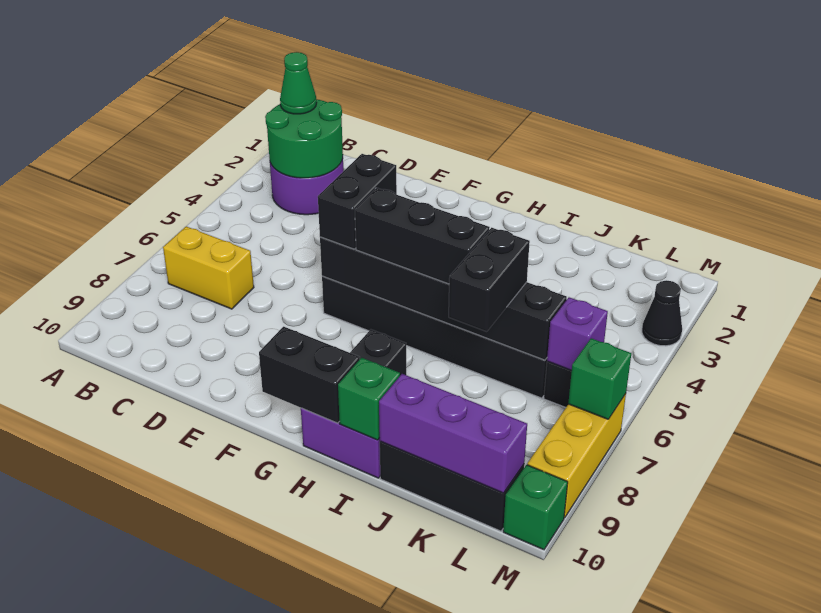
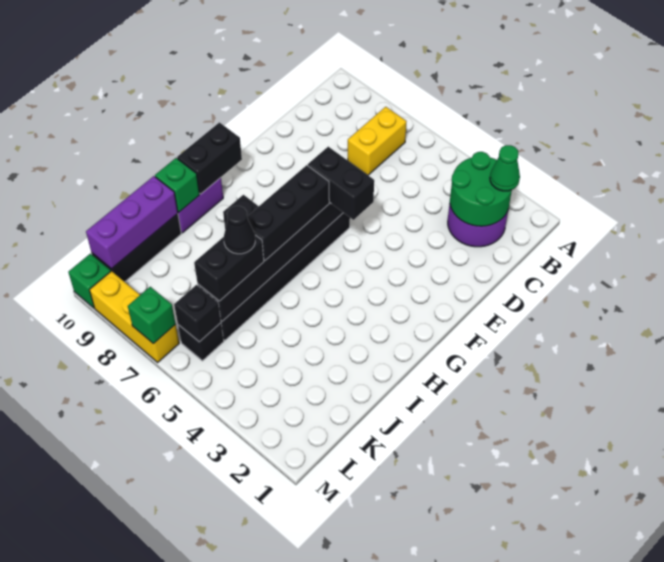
black brick J6:J7 level 3 -> black brick J6:K6 level 3
purple brick L6 level 2 -> black brick L6 level 2
black cone M3 level 1 -> black cone J6 level 4

